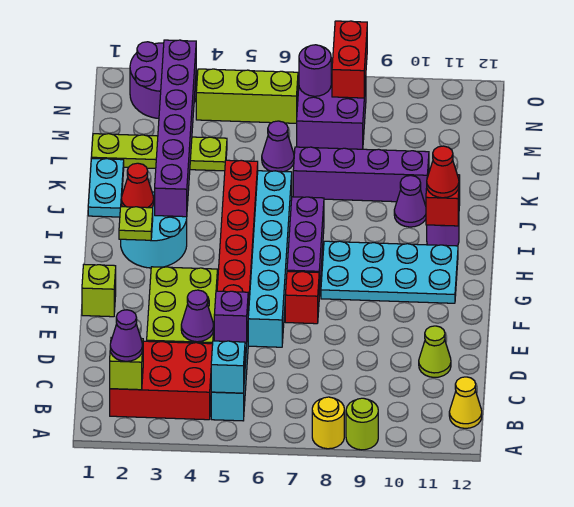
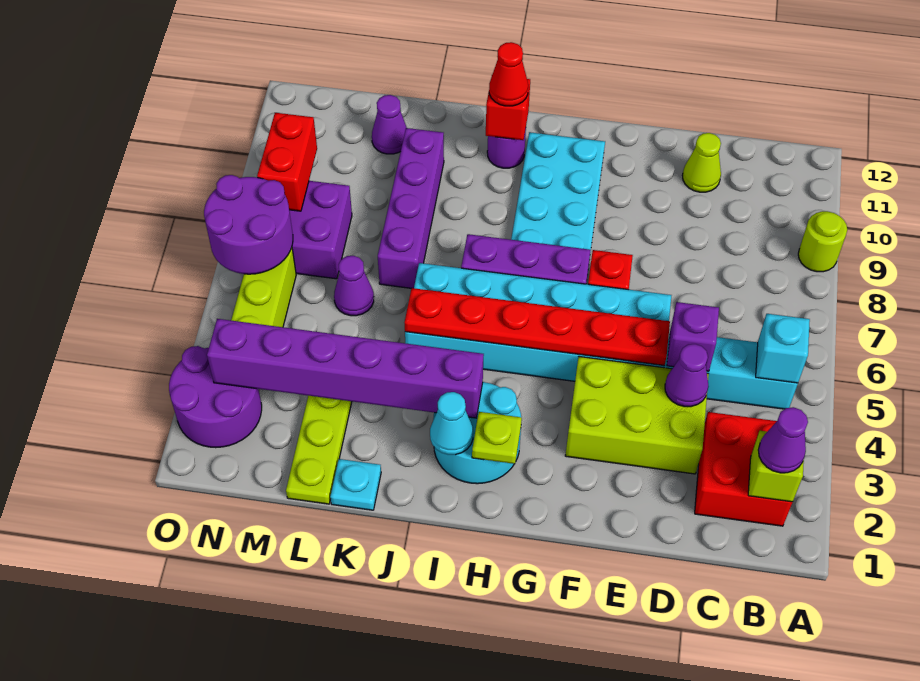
yellow round brick A8 level 1 -> none
red brick B2:C4 level 1 -> red brick B2:C3 level 1
yellow cone B12 level 1 -> none
lime brick F1 level 1 -> none
red cone I2 level 2 -> cyan cone I2 level 2
cyan plate J1:K1 level 1 -> cyan plate K1 level 1
purple cone J10 level 1 -> purple cone L11 level 1
purple round brick N7 level 2 -> purple round brick N6:O7 level 2
red brick N8:O8 level 2 -> red brick N8:N9 level 2

